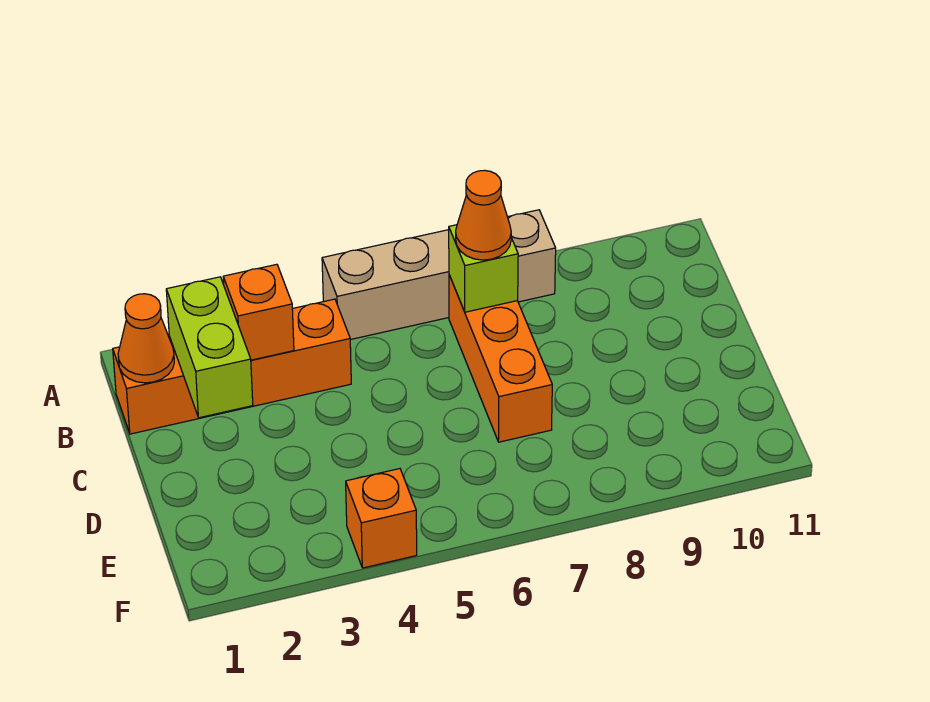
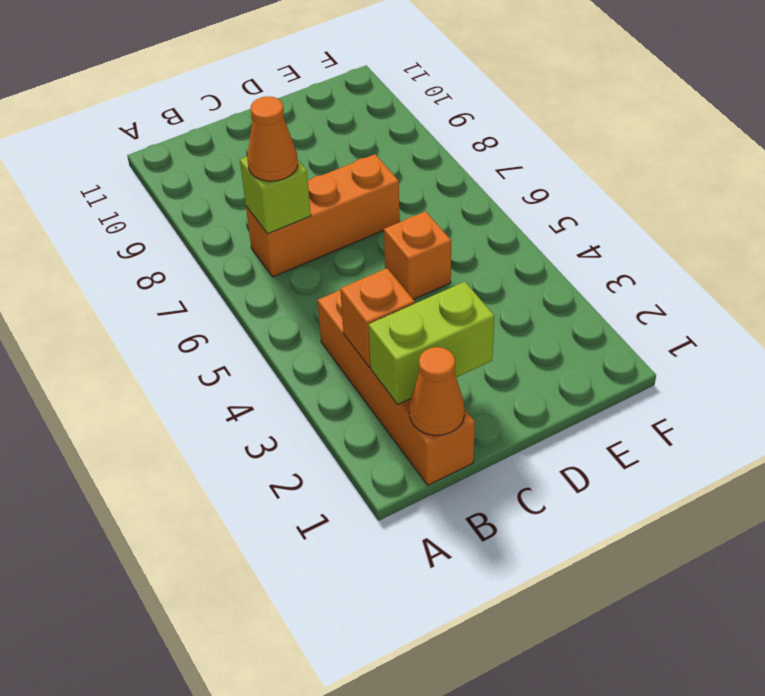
tan brick A5:A8 level 1 -> none
orange brick F4 level 1 -> orange brick D5 level 1

